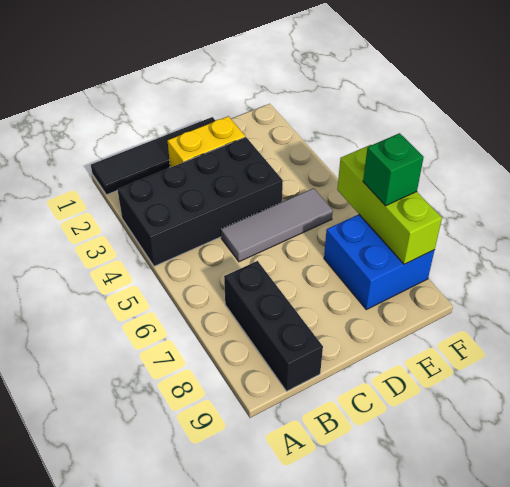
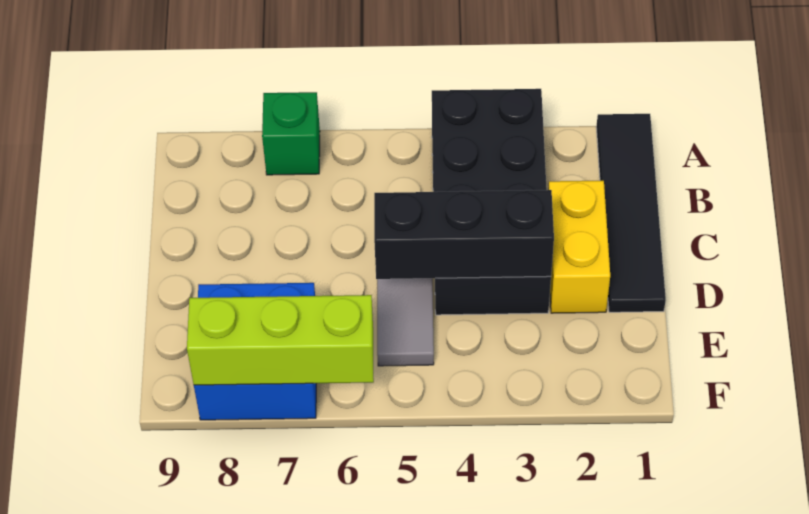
black brick B7:B9 level 1 -> black brick D3:D5 level 2
green brick F7 level 3 -> green brick A7 level 1

